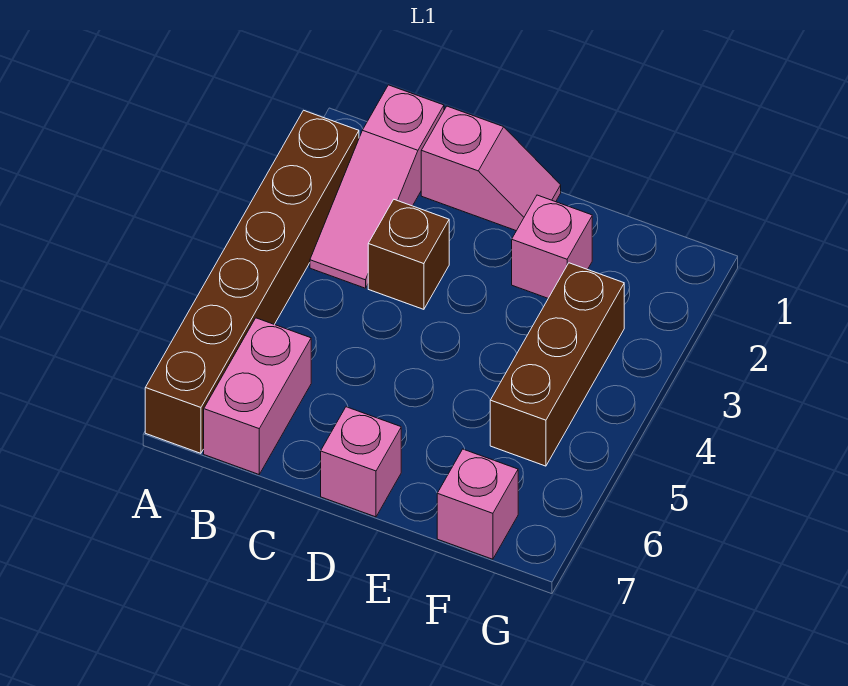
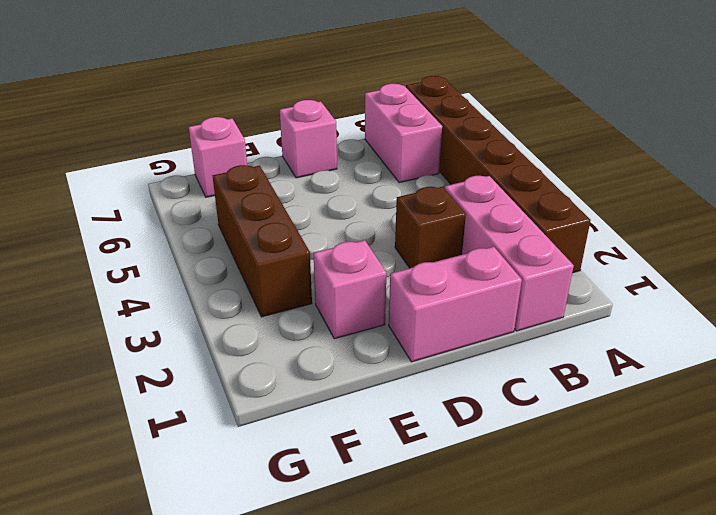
pink slope B1:B3 level 1 top 1 -> pink brick B1:B3 level 1
pink slope C1:D1 level 1 top C -> pink brick C1:D1 level 1

